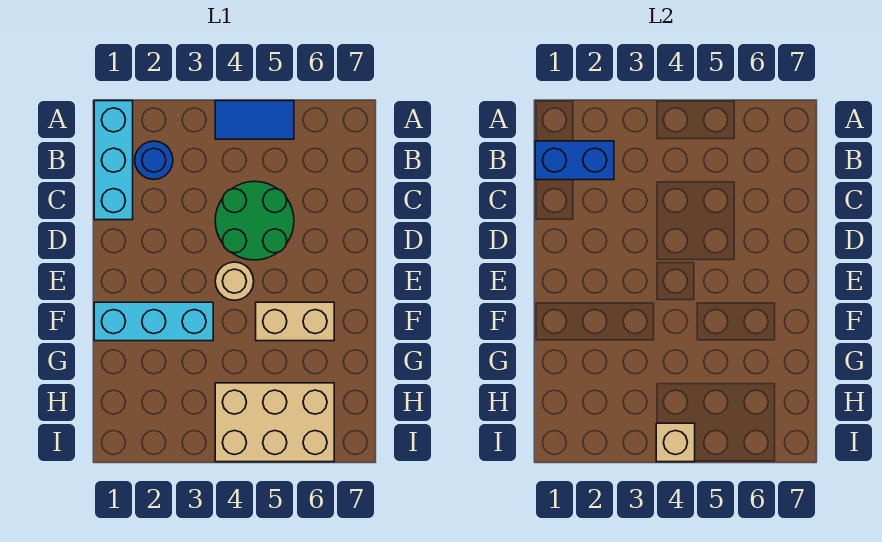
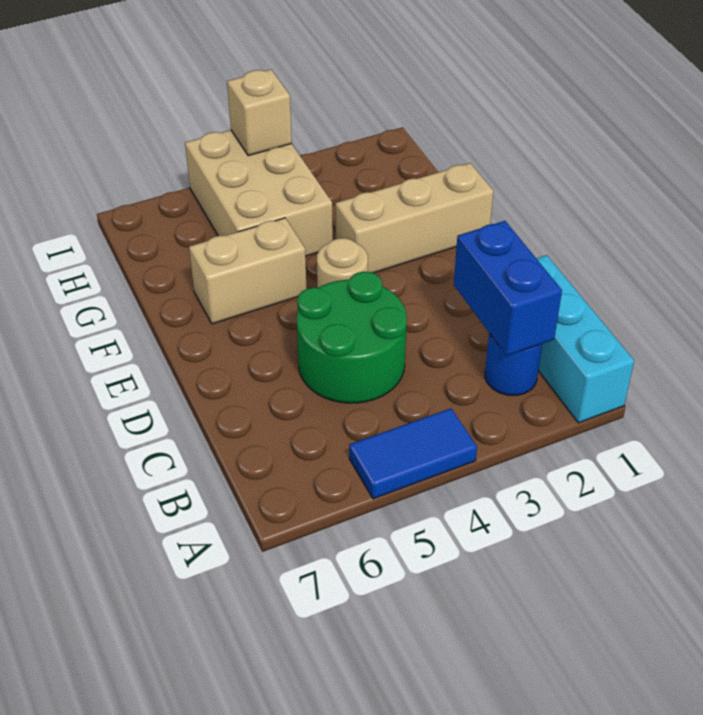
blue brick B1:B2 level 2 -> blue brick B2:C2 level 2
cyan brick F1:F3 level 1 -> tan brick F1:F3 level 1
tan brick H4:I6 level 1 -> tan brick G4:I5 level 1

